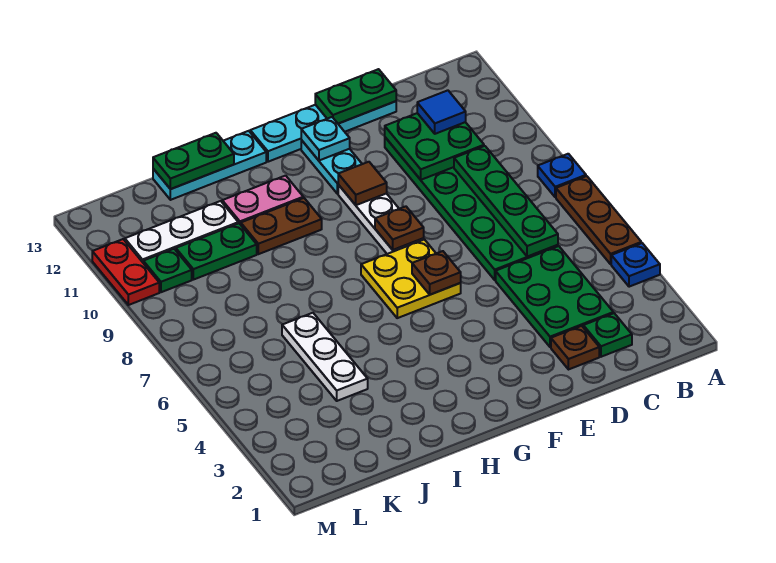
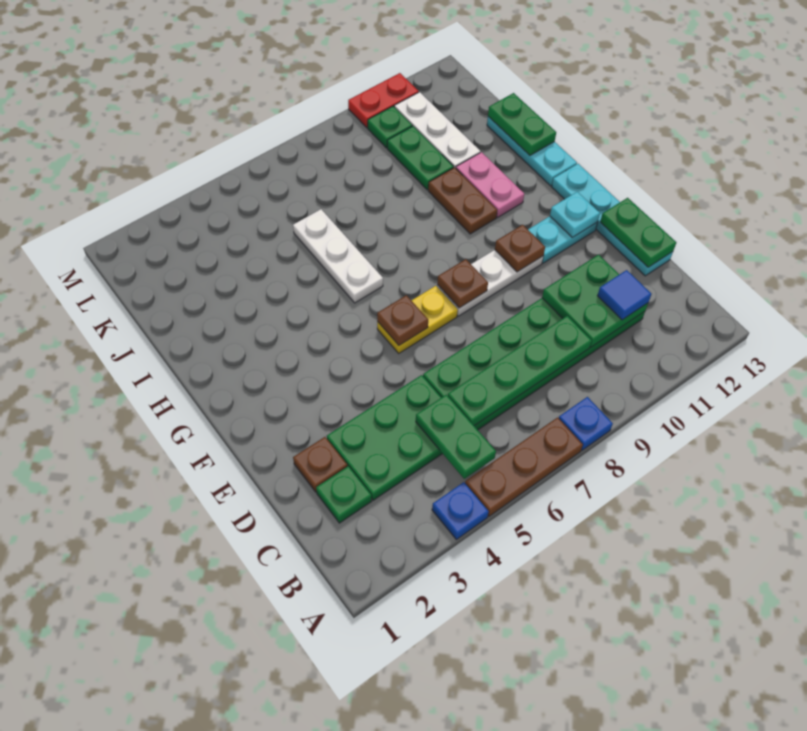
none -> green plate B5:C5 level 2
yellow plate F6:G7 level 1 -> yellow plate F6:F7 level 1
brown tile F10 level 2 -> brown plate F10 level 2
white plate J4:J6 level 1 -> white plate H6:J6 level 1

